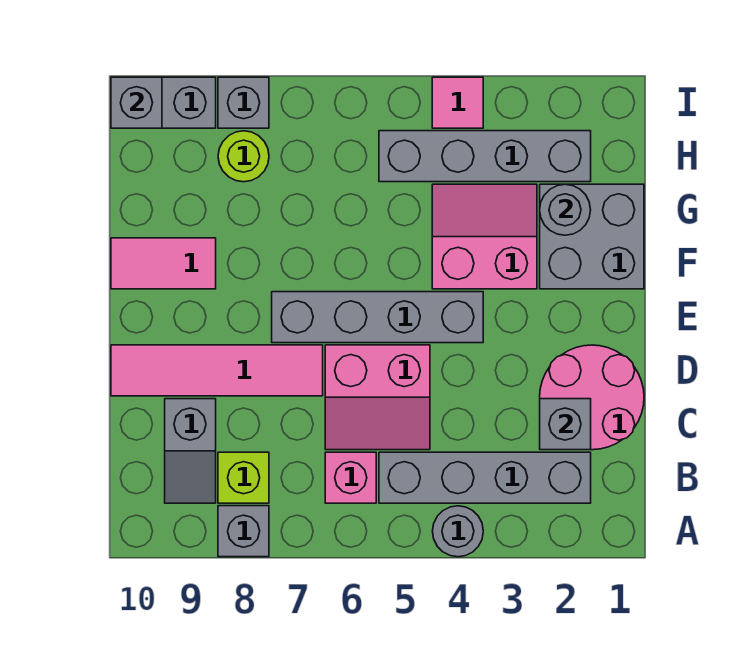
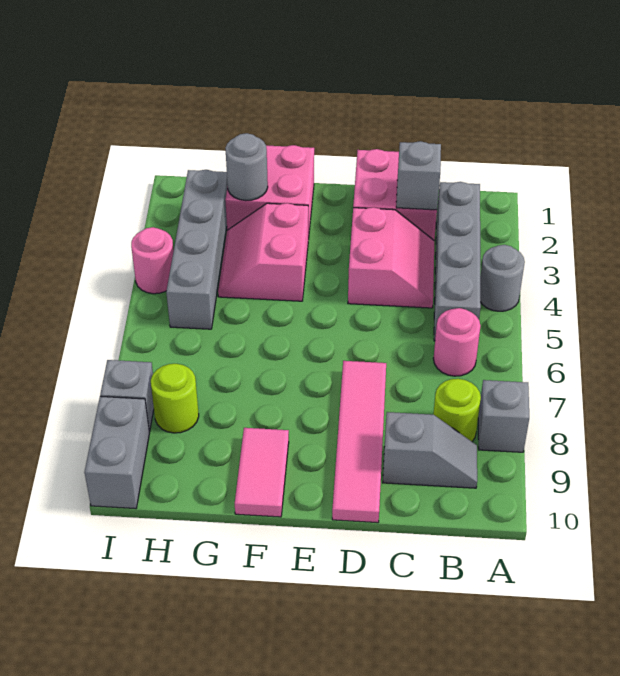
pink brick B6 level 1 -> pink round brick B6 level 1
lime brick B8 level 1 -> lime round brick B8 level 1
pink round brick C1:D2 level 1 -> pink brick C1:D2 level 1
pink slope C5:D6 level 1 top D -> pink slope C3:D4 level 1 top D
grey brick E4:E7 level 1 -> none
grey brick F1:G2 level 1 -> pink brick F1:G2 level 1
pink tile I4 level 1 -> pink round brick I4 level 1
grey brick I10 level 2 -> none

